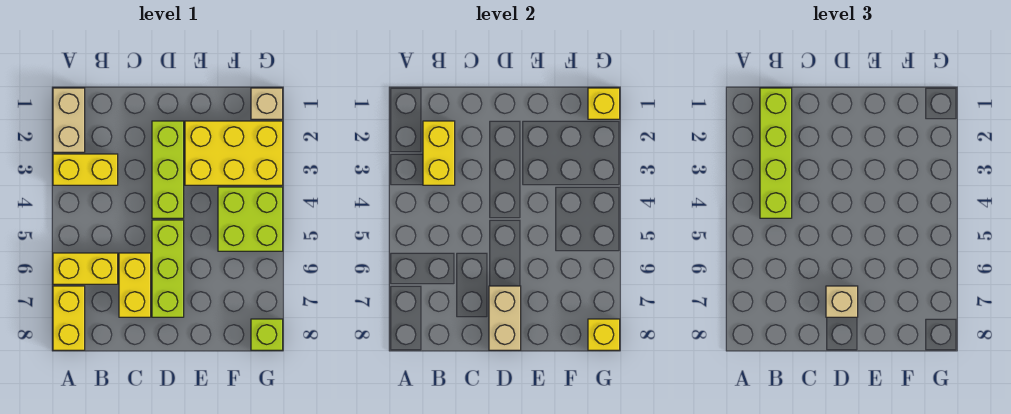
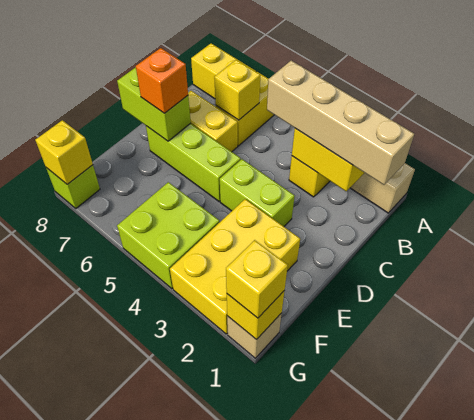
lime brick B1:B4 level 3 -> tan brick B1:B4 level 3
none -> yellow brick B6 level 2
lime brick D2:D4 level 1 -> lime brick D3:D4 level 1
tan brick D7:D8 level 2 -> lime brick D7:D8 level 2
tan brick D7 level 3 -> orange brick D7 level 3
none -> yellow brick G1 level 3

